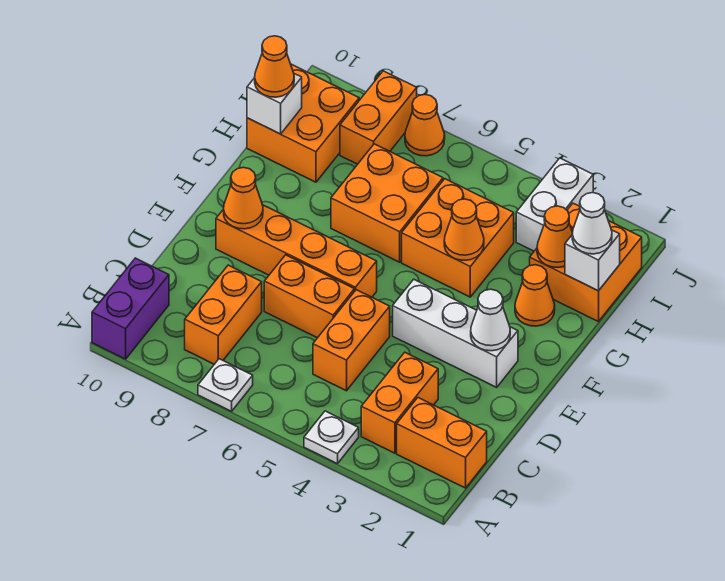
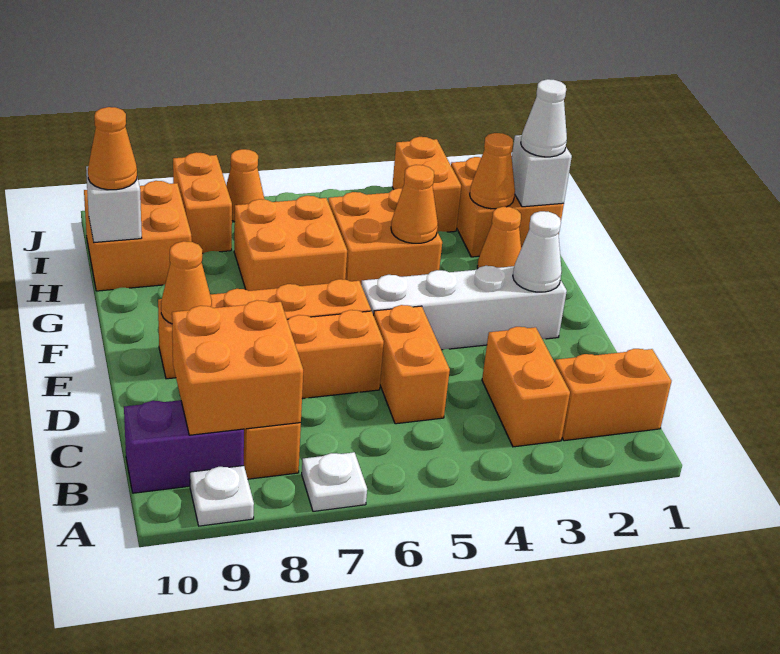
white plate A4 level 1 -> white plate A9 level 1
purple brick A10:B10 level 1 -> purple brick B9:B10 level 1
none -> orange brick B8:C9 level 2
white brick E2:E4 level 1 -> white brick E2:E5 level 1
white brick I3:J3 level 1 -> orange brick I3:J3 level 1

